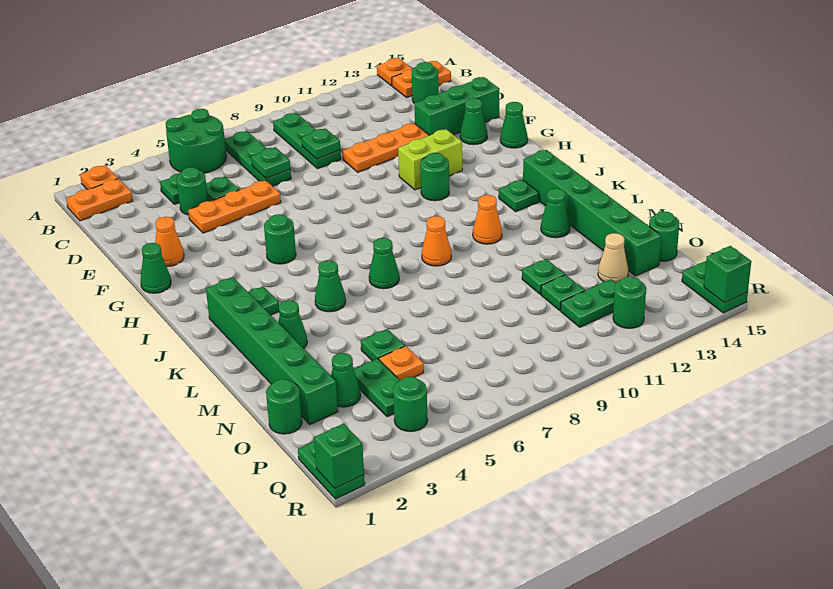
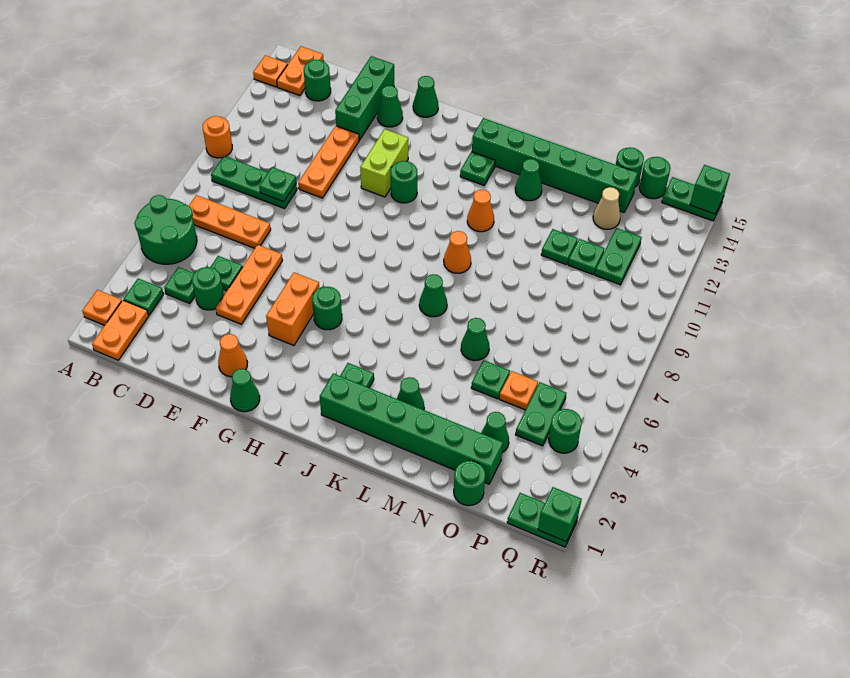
none -> orange round brick A10 level 1
green plate B7:D7 level 1 -> orange plate B7:D7 level 1
green plate D7 level 2 -> green plate B3 level 1
none -> orange brick G4:G5 level 1
green cone K5 level 1 -> green cone M6 level 1
green plate O4:P4 level 1 -> green plate P4:P5 level 1
green round brick Q12 level 1 -> green round brick P15 level 1

